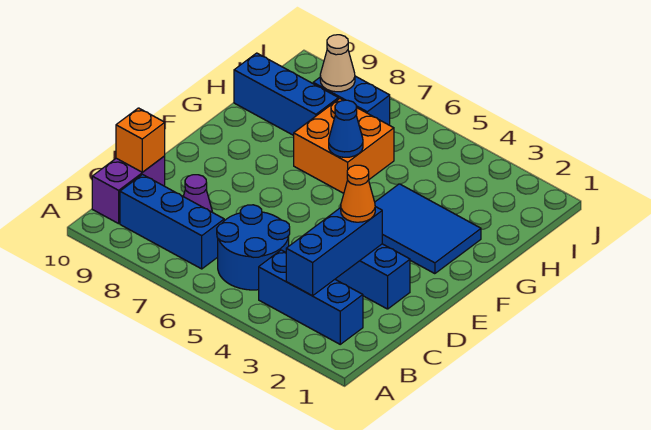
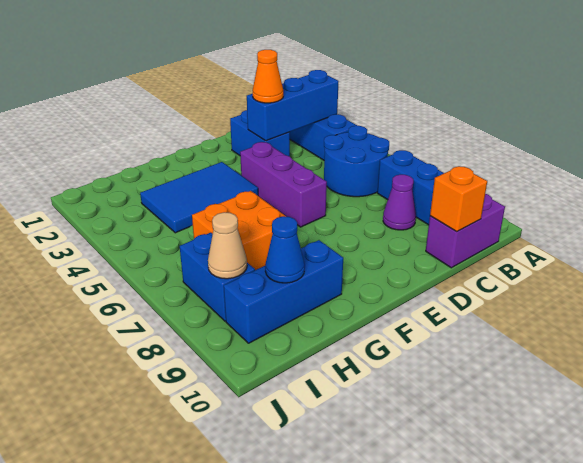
none -> purple brick E4:E6 level 1
blue tile F2:G4 level 1 -> blue tile F3:H4 level 1
blue cone G6 level 2 -> blue cone H9 level 2
blue brick H8:H10 level 1 -> blue brick G9:I9 level 1

